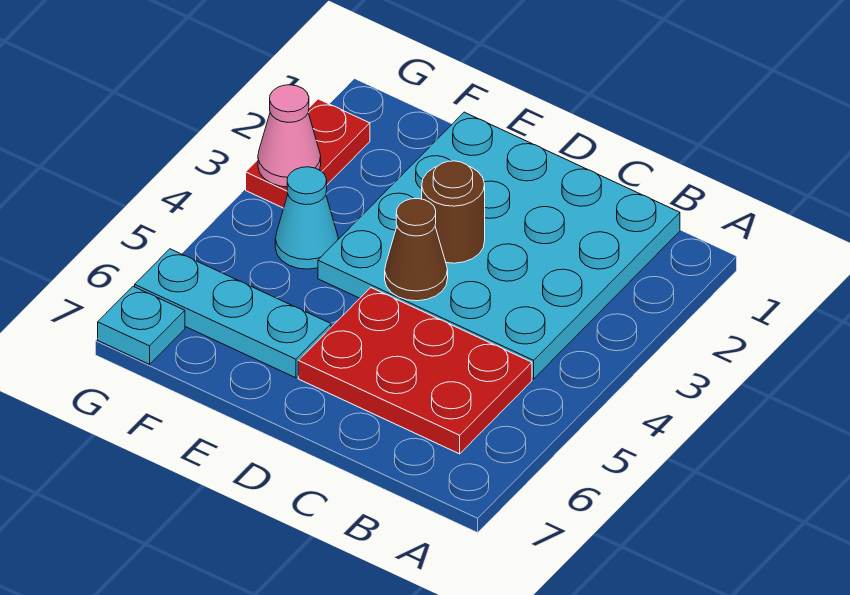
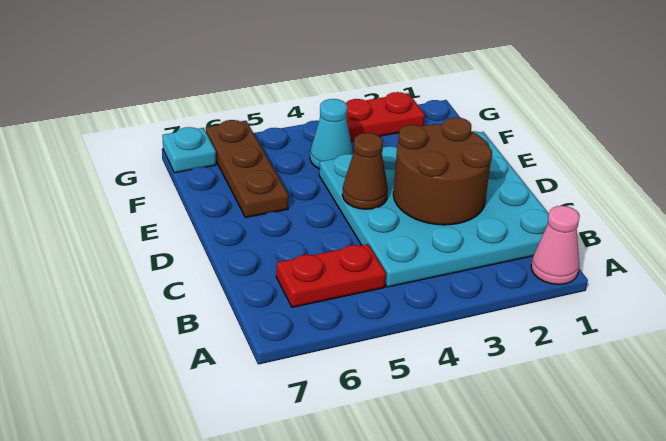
red plate B5:D6 level 1 -> red plate B5:B6 level 1
brown round brick D3 level 2 -> brown round brick C2:D3 level 2
cyan plate E6:G6 level 1 -> brown plate E6:G6 level 1
pink cone G3 level 2 -> pink cone A1 level 1

